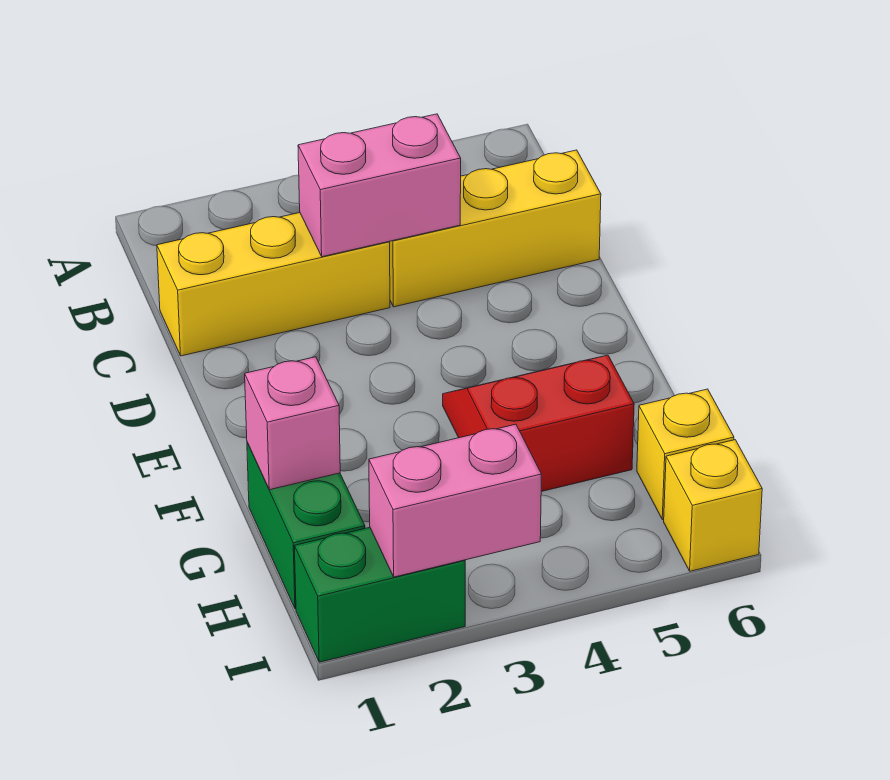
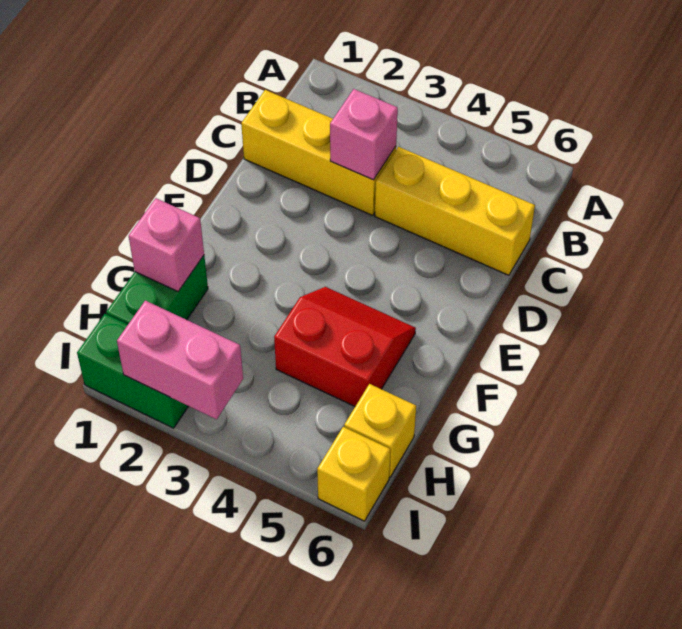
pink brick C3:C4 level 2 -> pink brick C3 level 2

